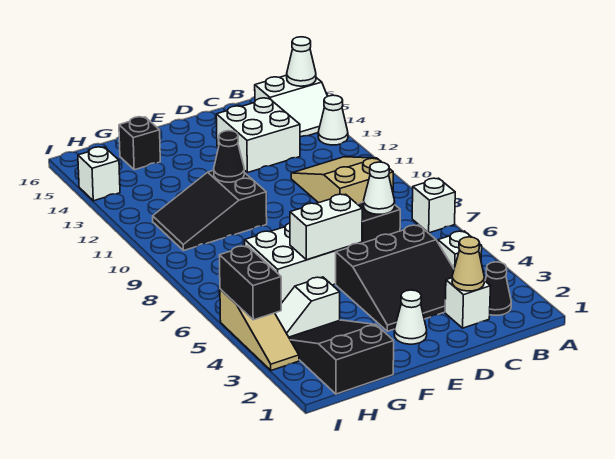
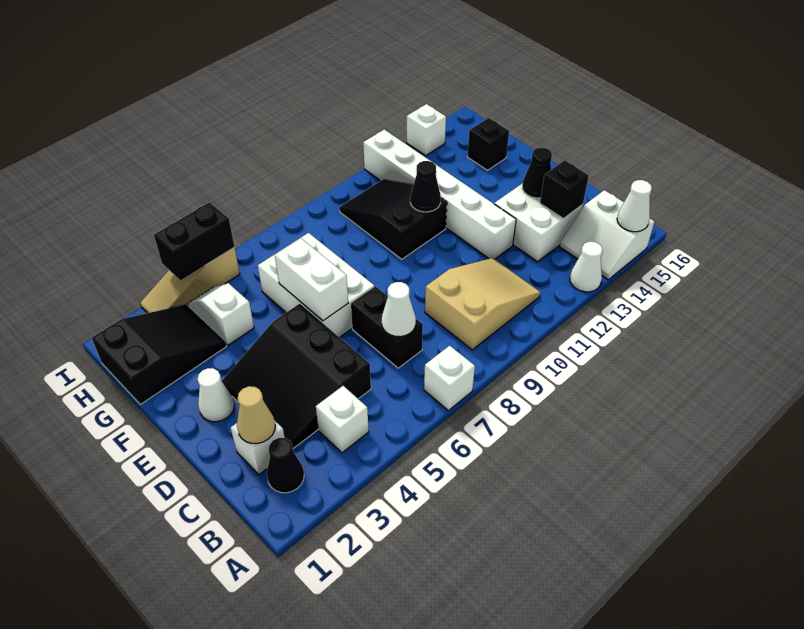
none -> black brick C14 level 2
none -> white brick D12:I12 level 1
none -> black cone D14 level 2

